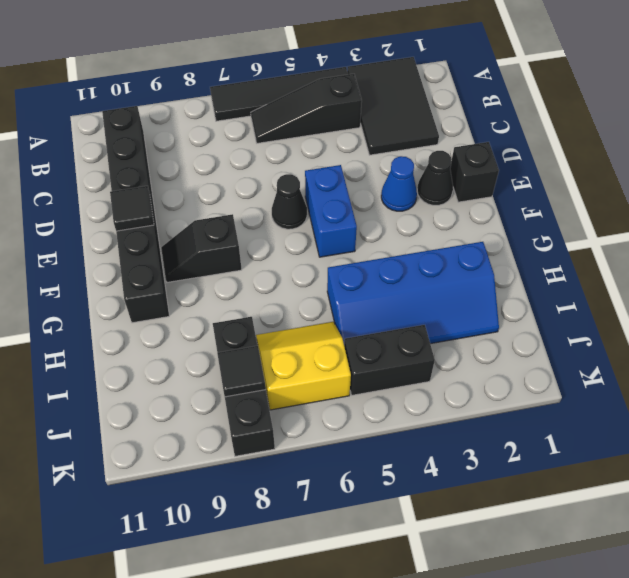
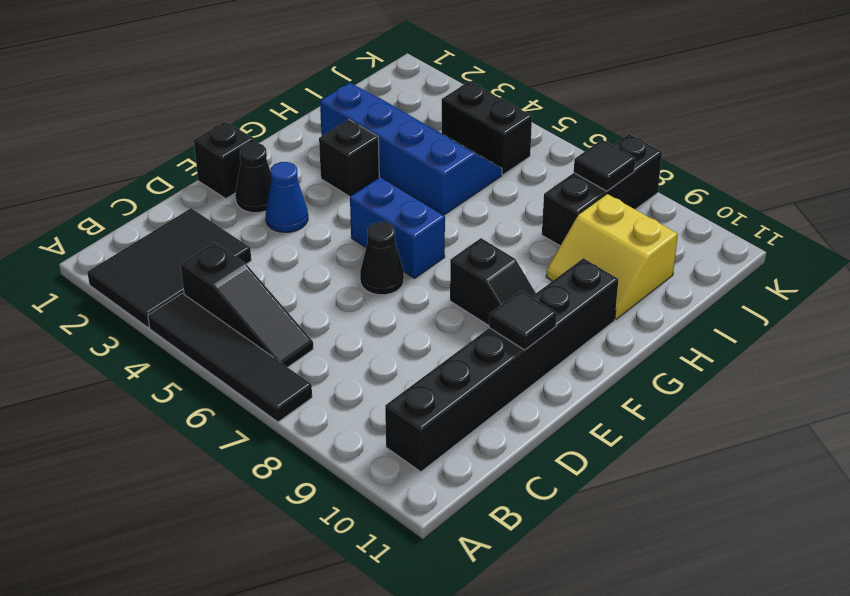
blue brick E5:F5 level 1 -> blue brick F5:F6 level 1
none -> black brick G3 level 1
yellow slope I6:J7 level 1 top J -> yellow slope H9:I10 level 1 top I

